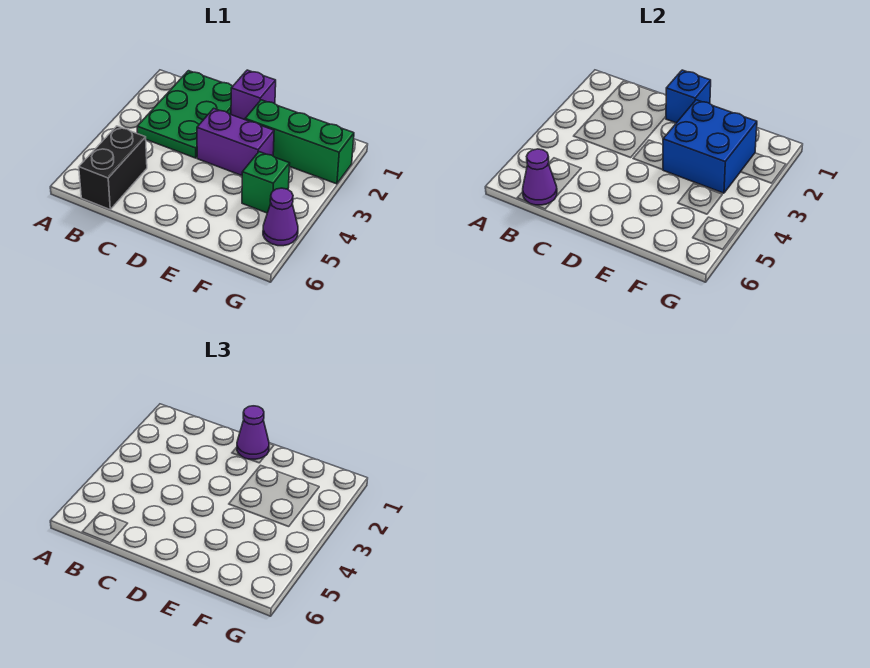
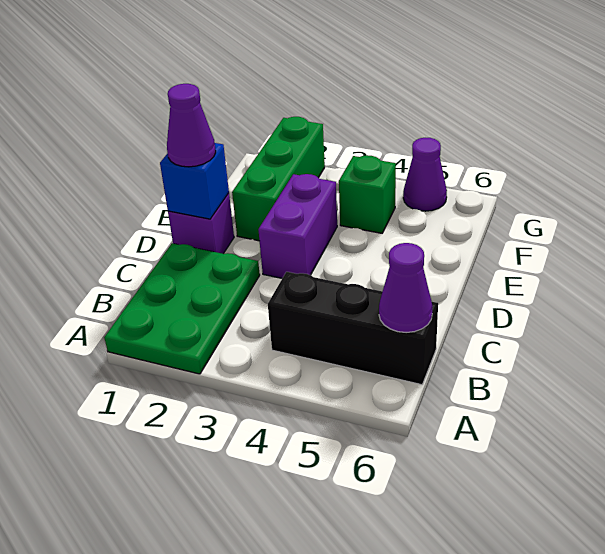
green plate B1:C3 level 1 -> green plate A1:C2 level 1
black brick B5:B6 level 1 -> black brick B4:B6 level 1
blue brick E2:F3 level 2 -> none

